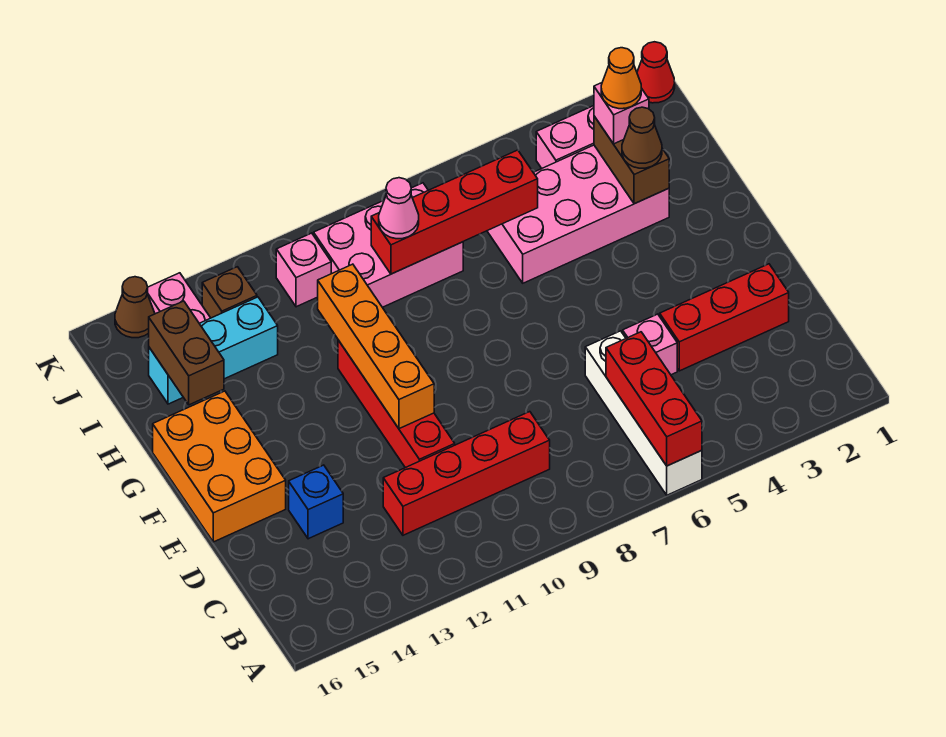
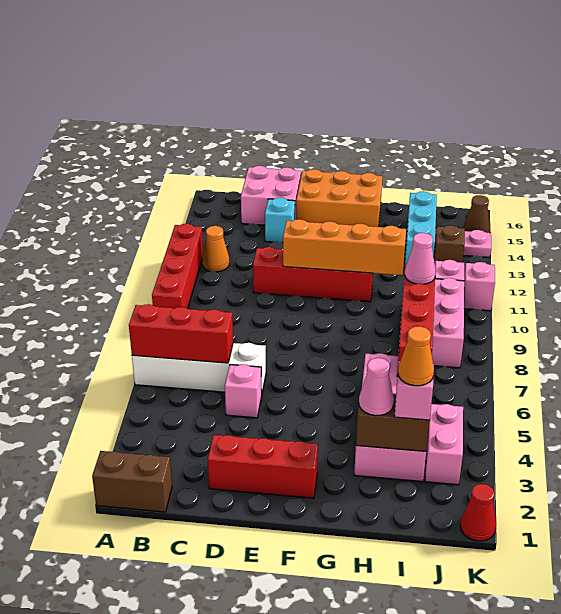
none -> orange cone B12 level 1
red brick C9:C12 level 1 -> red brick A9:A12 level 1
none -> pink brick C15:D16 level 1
red brick D2:D4 level 1 -> red brick D2:F2 level 1
blue brick D14 level 1 -> cyan brick D14 level 1
brown cone H3 level 3 -> pink cone H3 level 3
brown brick H15:I15 level 2 -> brown brick A1:B1 level 1
none -> pink brick K11 level 1

